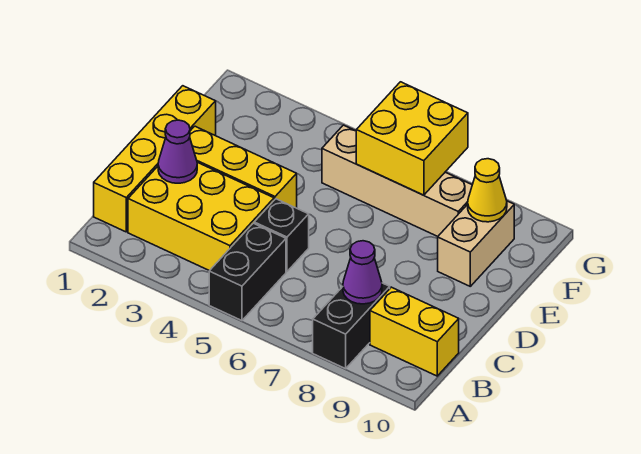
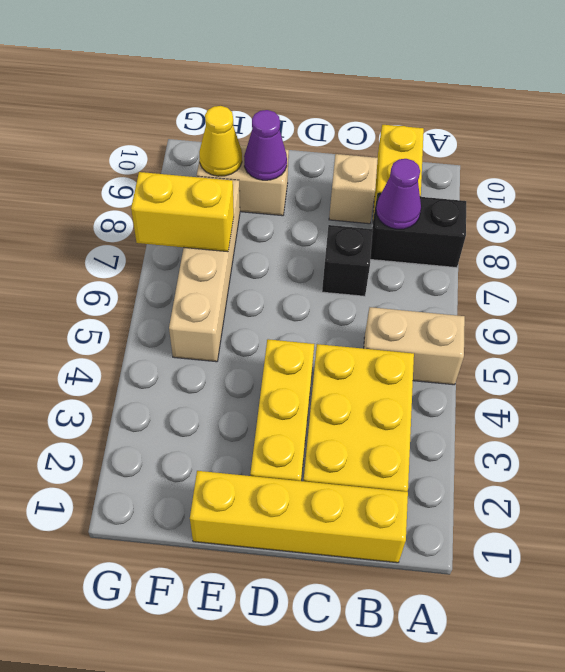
black brick A5:B5 level 1 -> tan brick A5:B5 level 1
purple cone C2 level 2 -> purple cone E9 level 2
black brick C5 level 1 -> black brick C7 level 1
none -> tan brick C9 level 1
yellow brick F6:G7 level 2 -> yellow brick F7:G7 level 2

